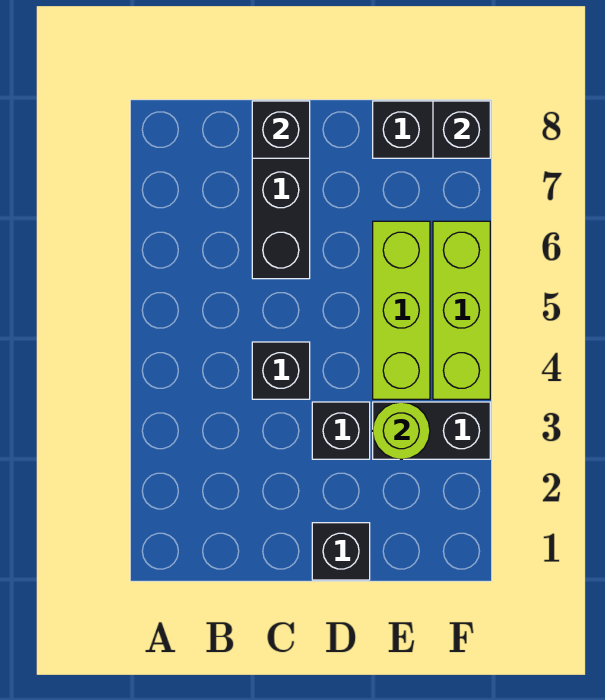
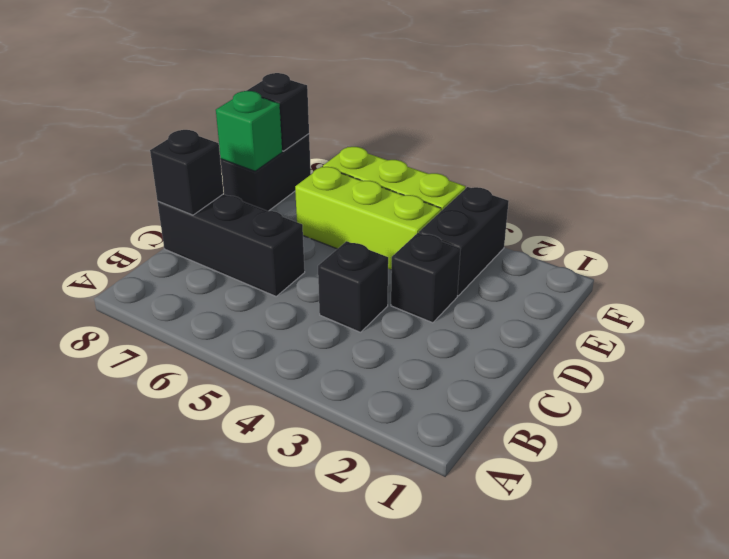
black brick D1 level 1 -> none
lime round brick E3 level 2 -> none
none -> green brick E8 level 2

